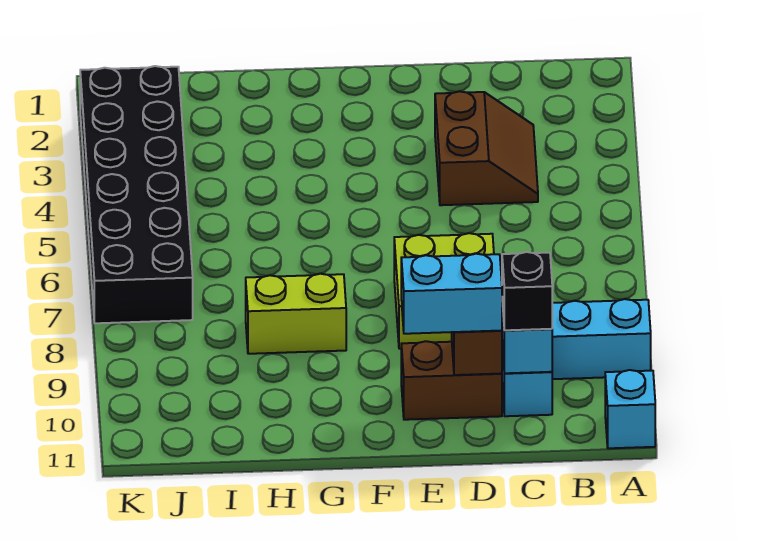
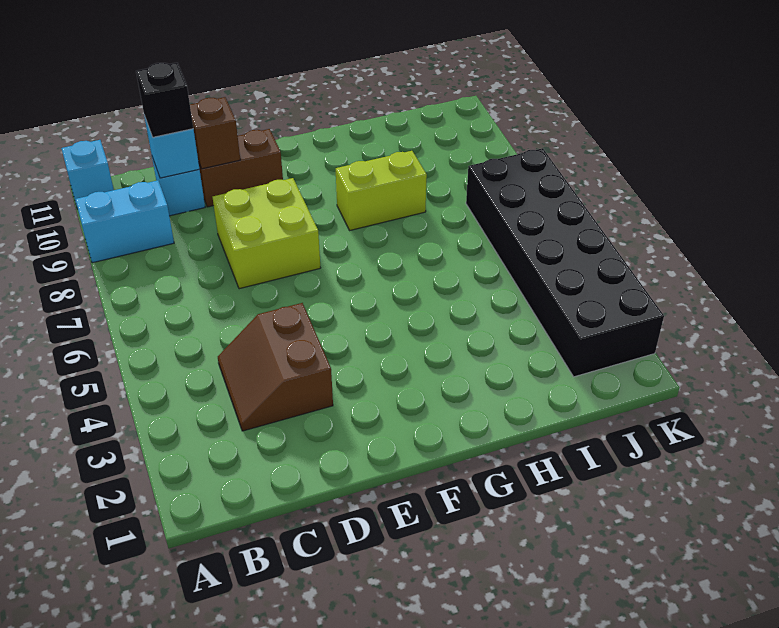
cyan brick D10:E10 level 3 -> none

